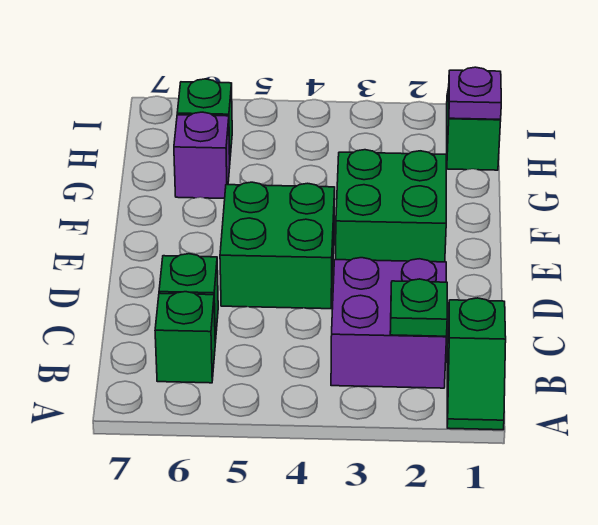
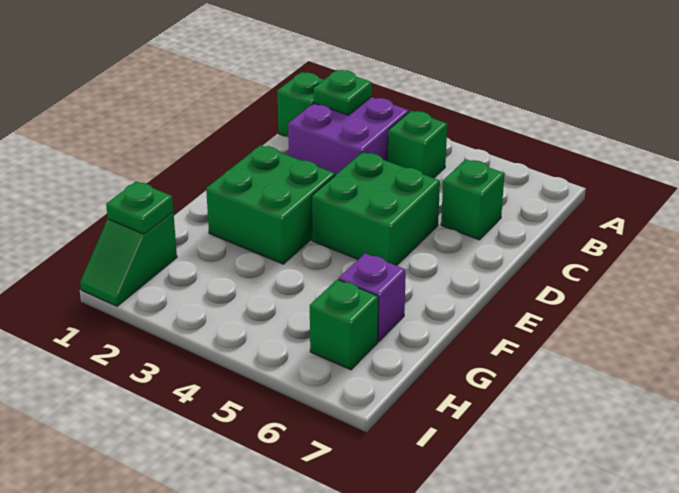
green brick B6 level 1 -> green brick B4 level 1
purple plate H1 level 2 -> green plate H1 level 2

